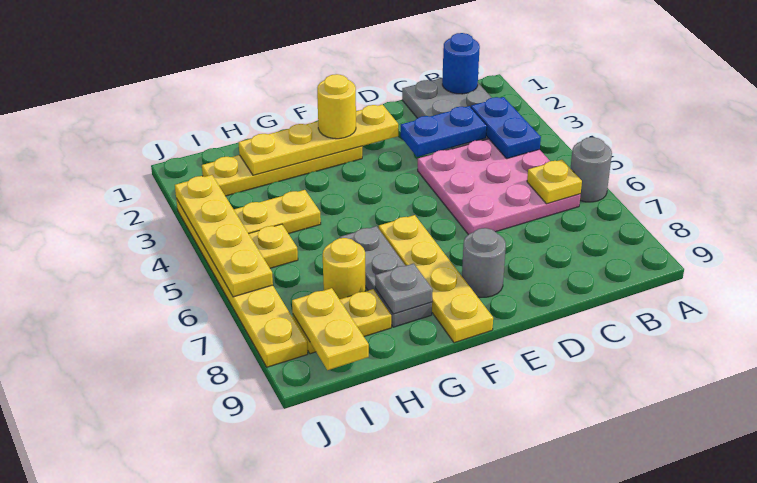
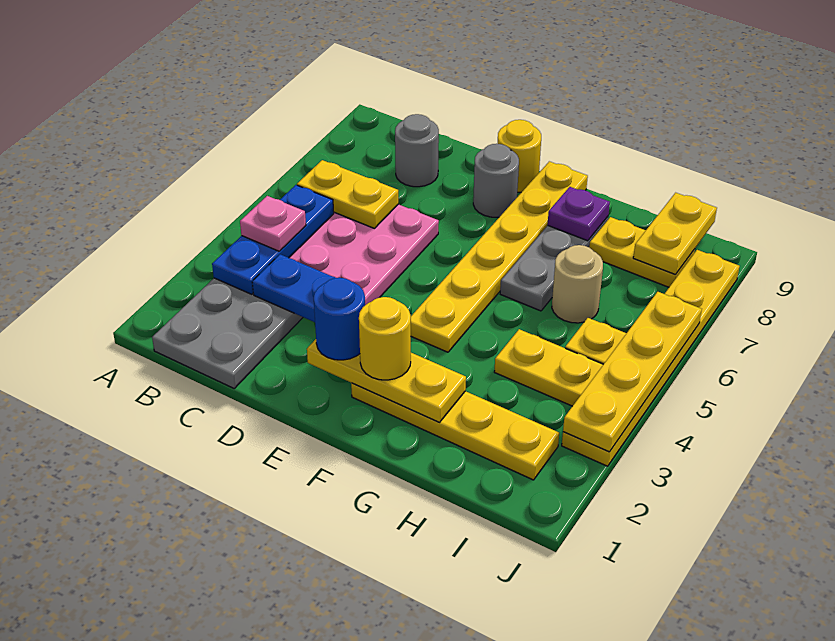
grey round brick A6 level 1 -> grey round brick C8 level 1
blue round brick B1 level 2 -> blue round brick E2 level 3
blue plate B3:B4 level 2 -> blue plate B3:B5 level 2
none -> pink plate B4 level 3
yellow plate B6 level 2 -> yellow plate B6:C6 level 2
yellow plate E2:H2 level 2 -> yellow plate E2:G2 level 2
yellow plate F6:F9 level 1 -> yellow plate F4:F9 level 1
grey plate G8 level 2 -> purple plate G8 level 2
none -> tan round brick H6 level 1
yellow round brick H7 level 1 -> yellow round brick E9 level 1

